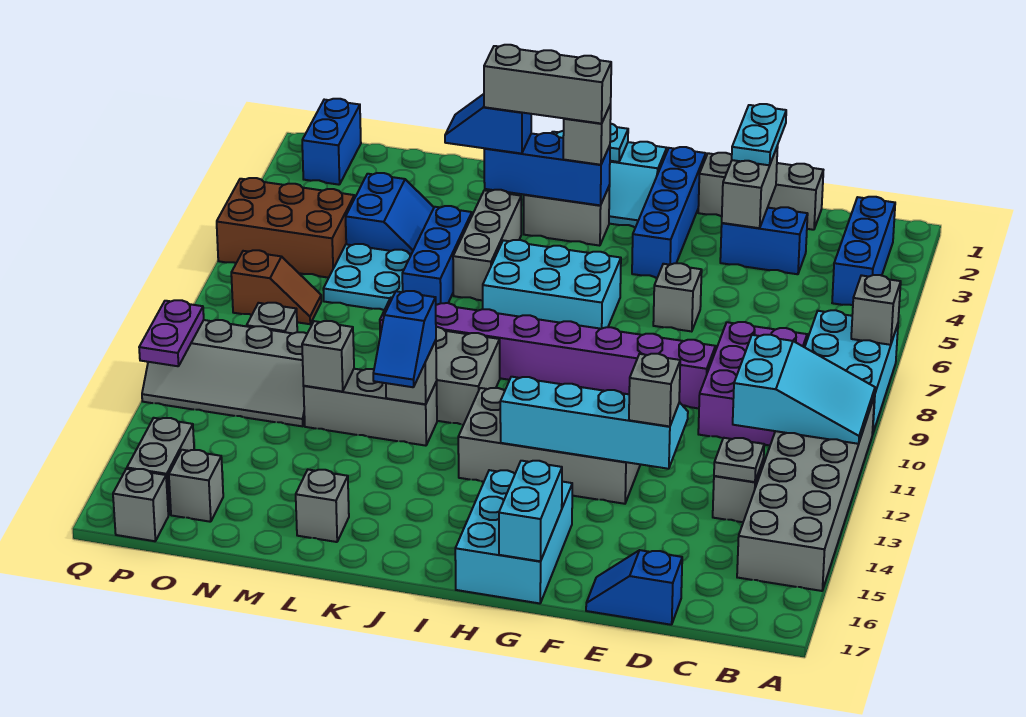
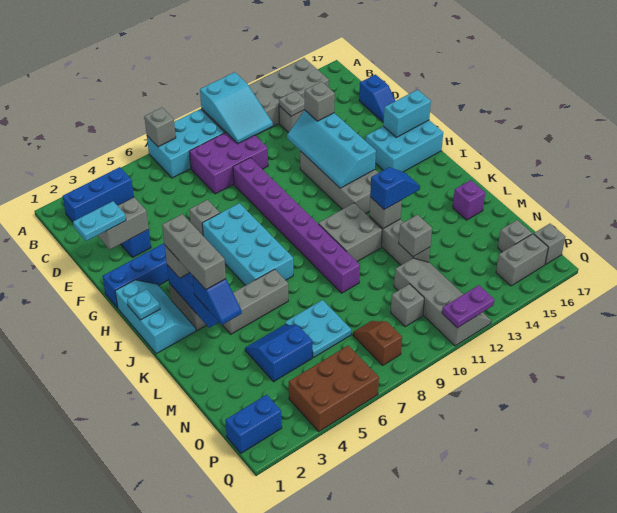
cyan slope A10:C11 level 2 top C -> cyan slope A10:C11 level 2 top A
grey brick D1:F1 level 1 -> none
cyan brick H6:J7 level 1 -> cyan brick G6:J7 level 1
blue brick L5:L7 level 1 -> none
grey brick L16 level 1 -> purple brick L16 level 1
brown brick O5:Q6 level 1 -> brown brick P4:Q6 level 1

